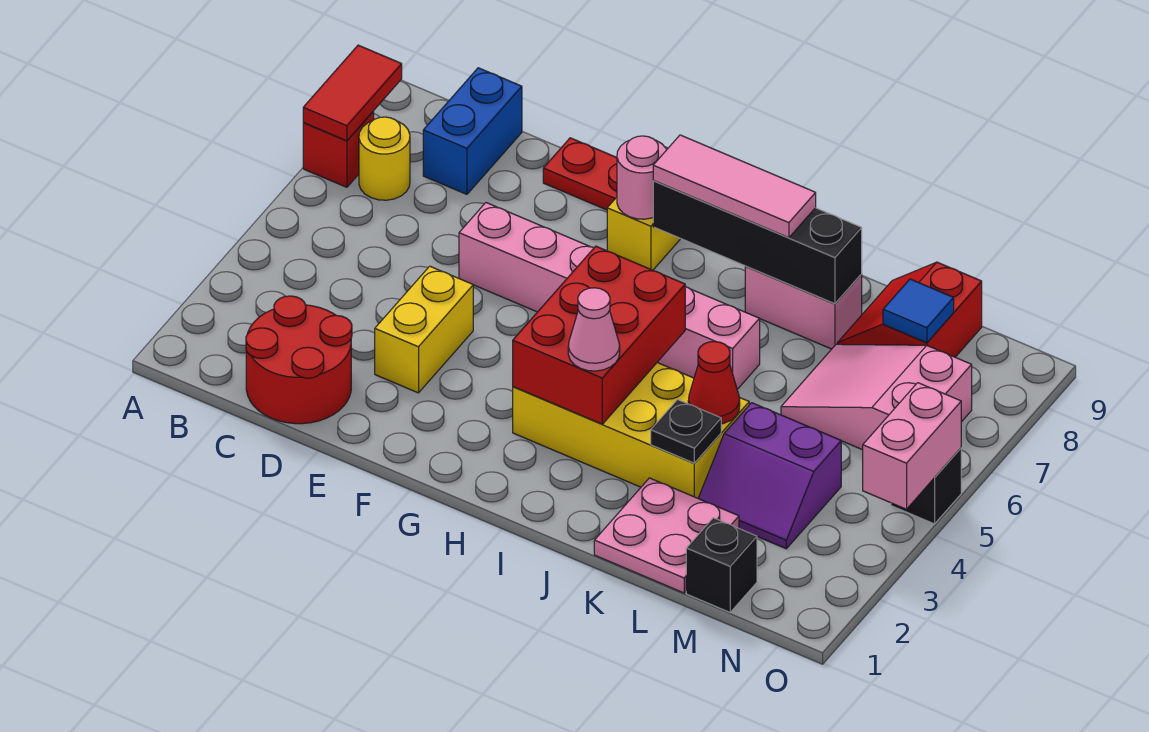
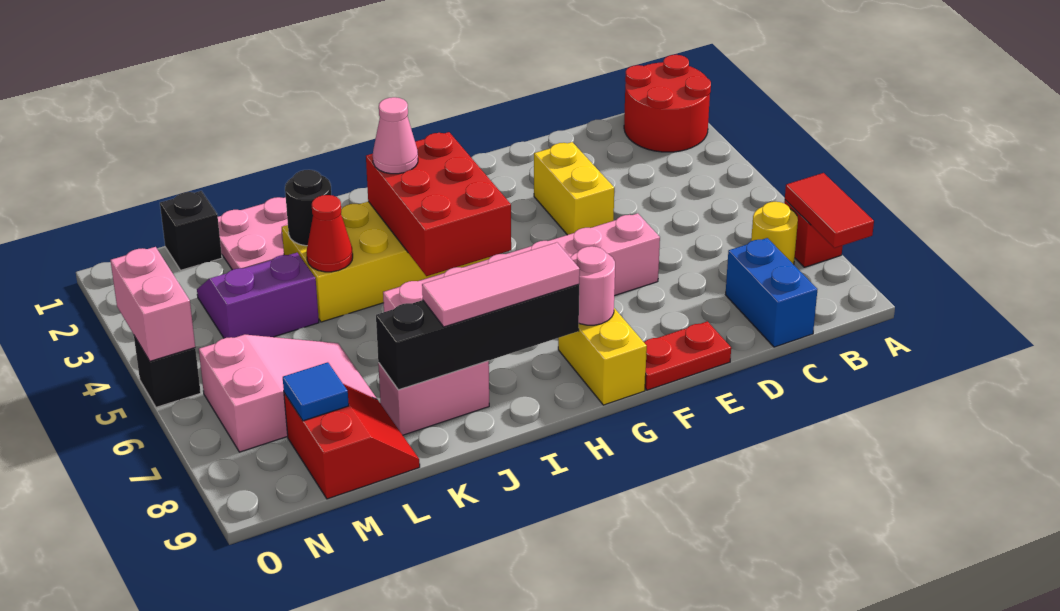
red round brick C1:D2 level 1 -> red round brick A1:B2 level 1
black plate K3 level 2 -> black round brick K3 level 2

